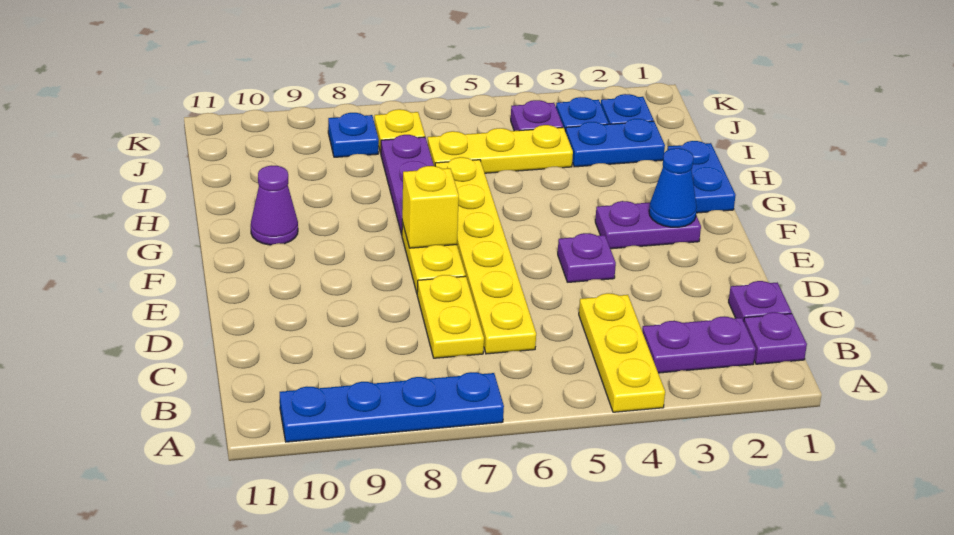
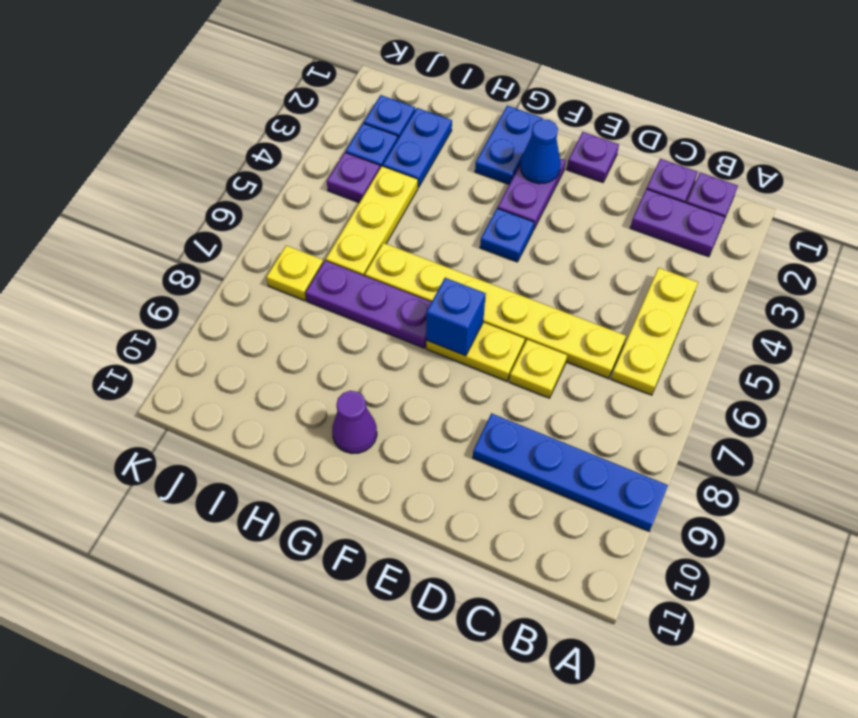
yellow plate A4:C4 level 1 -> yellow plate B4:B6 level 1
blue plate A7:A10 level 1 -> blue plate A9:D9 level 1
purple plate B2:B3 level 1 -> purple plate B2:C2 level 1
yellow plate C7:D7 level 1 -> yellow plate D7 level 1
purple plate E4 level 1 -> purple plate E1 level 1
yellow brick F7 level 2 -> blue brick F7 level 2
blue plate G1:H1 level 1 -> blue plate G1:G2 level 1
blue plate J8 level 1 -> blue plate F4 level 1

